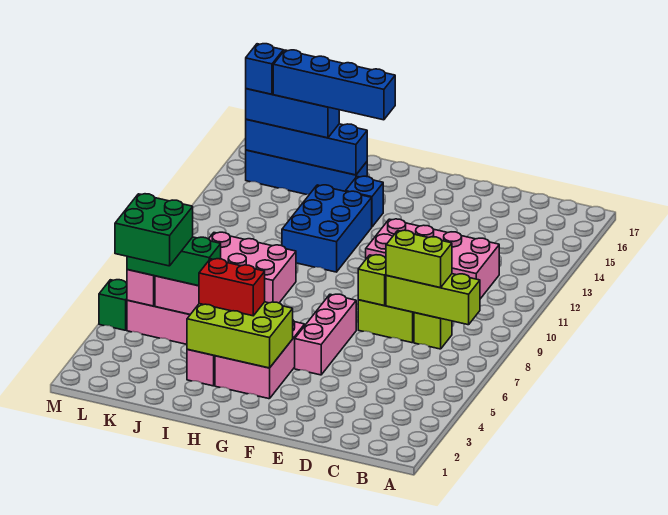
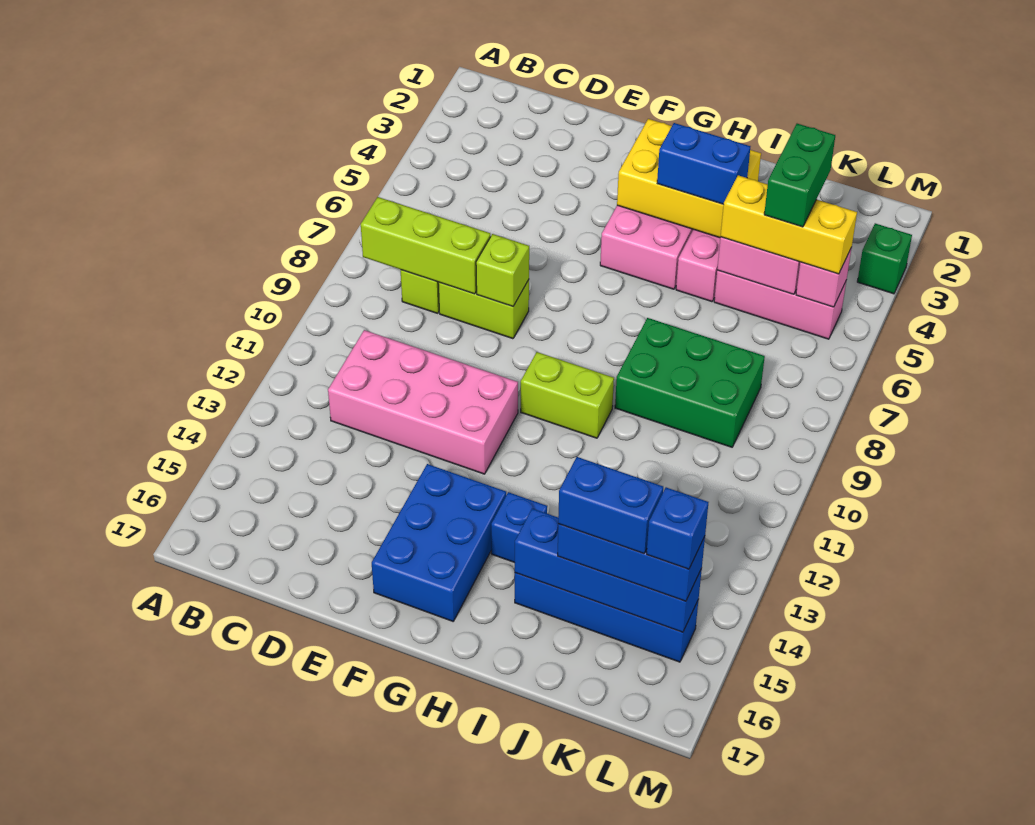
lime brick C8:D8 level 3 -> lime brick G10:H10 level 1
pink brick F5:F7 level 1 -> none
lime brick G3:I4 level 2 -> yellow brick G3:I4 level 2
red brick H4:I4 level 3 -> blue brick H4:I4 level 3
blue brick H11:I13 level 1 -> blue brick F14:G16 level 1
blue brick H15:K15 level 4 -> blue brick J15:K15 level 4
pink brick I8:K9 level 1 -> green brick I8:K9 level 1
green brick J5:L5 level 3 -> yellow brick J5:L5 level 3
green brick K4:L5 level 4 -> green brick K4:K5 level 4
green brick M5 level 1 -> green brick M3 level 1

